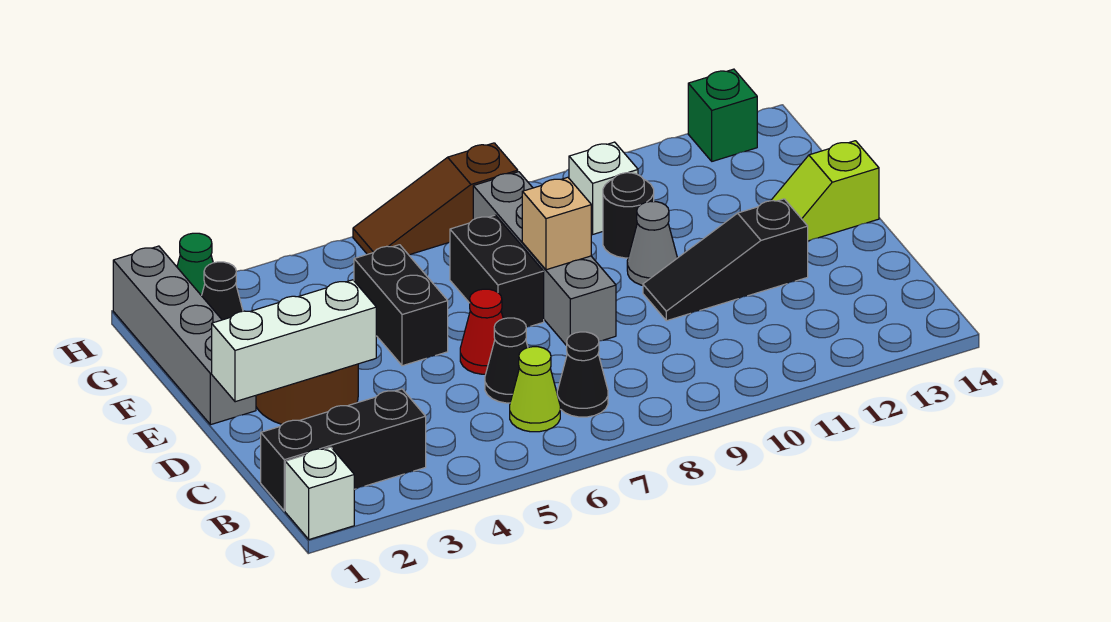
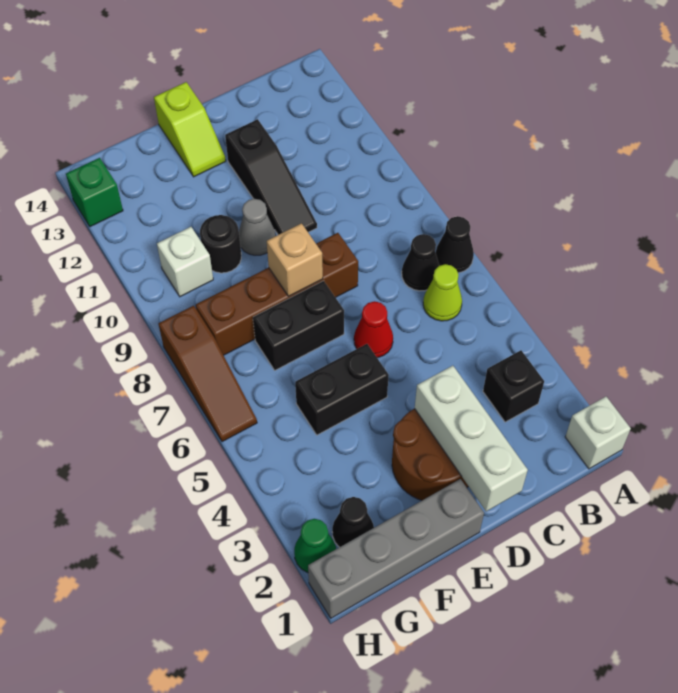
black brick B1:B3 level 1 -> black brick B3 level 1
black cone C6 level 1 -> black cone A7 level 1
grey brick D8:G8 level 1 -> brown brick D8:G8 level 1

